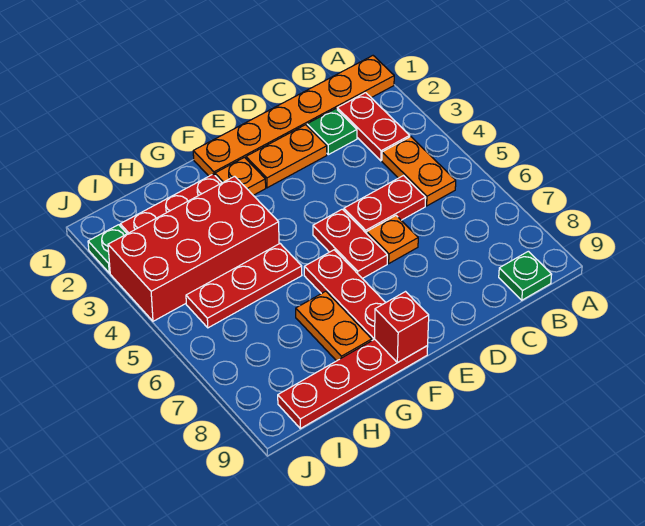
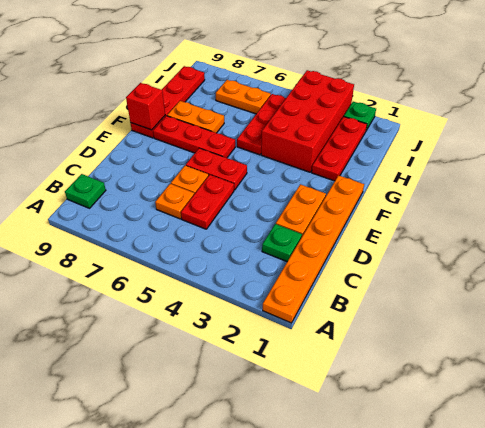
red plate B2:B3 level 1 -> none
orange plate B4:B5 level 1 -> orange plate I6:I7 level 1
orange plate F2 level 1 -> orange plate C6 level 1

